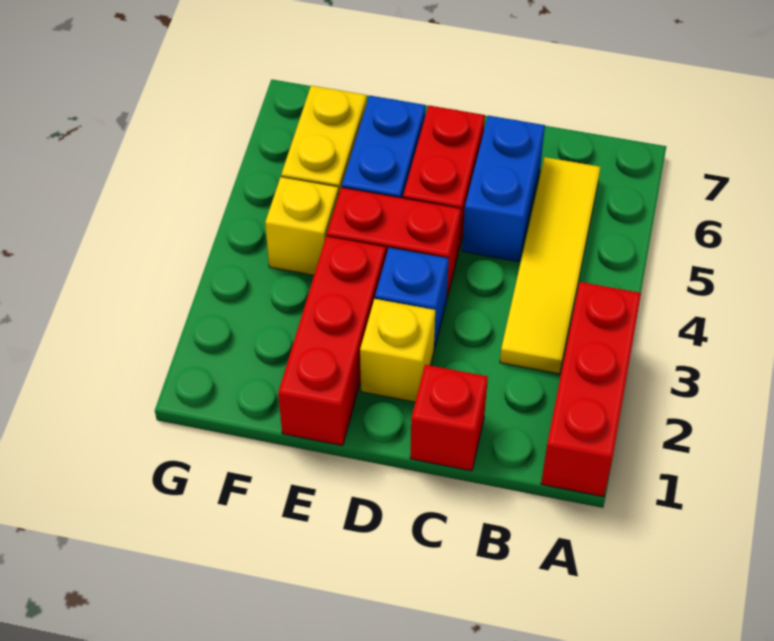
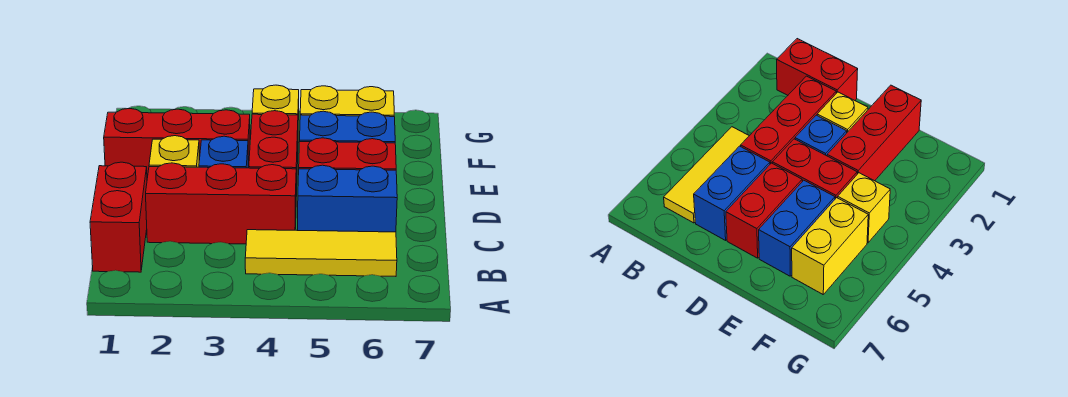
red brick A1:A3 level 1 -> red brick C2:C4 level 1
yellow tile B3:B6 level 1 -> yellow tile B4:B6 level 1
red brick C1 level 1 -> red brick B1:C1 level 1

